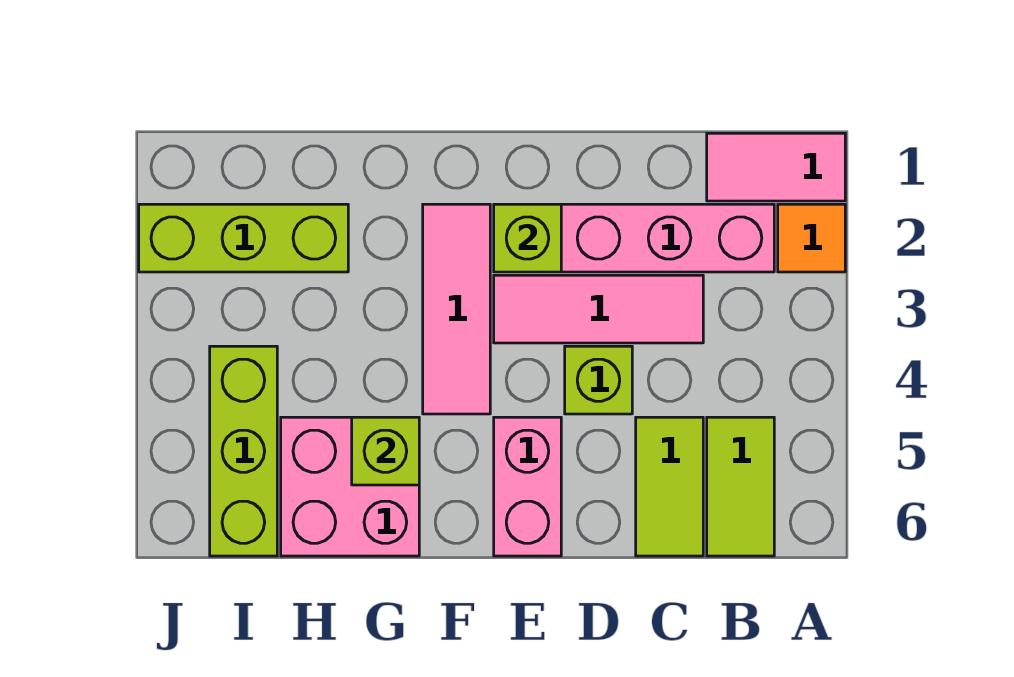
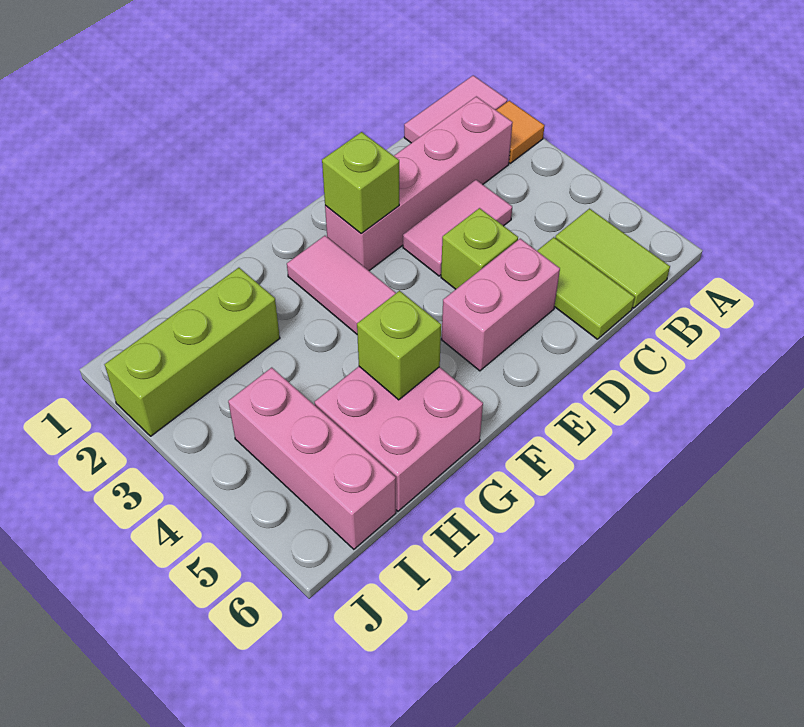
pink tile C3:E3 level 1 -> pink tile C3:D3 level 1
pink brick E5:E6 level 1 -> pink brick D5:E5 level 1
lime brick I4:I6 level 1 -> pink brick I4:I6 level 1

